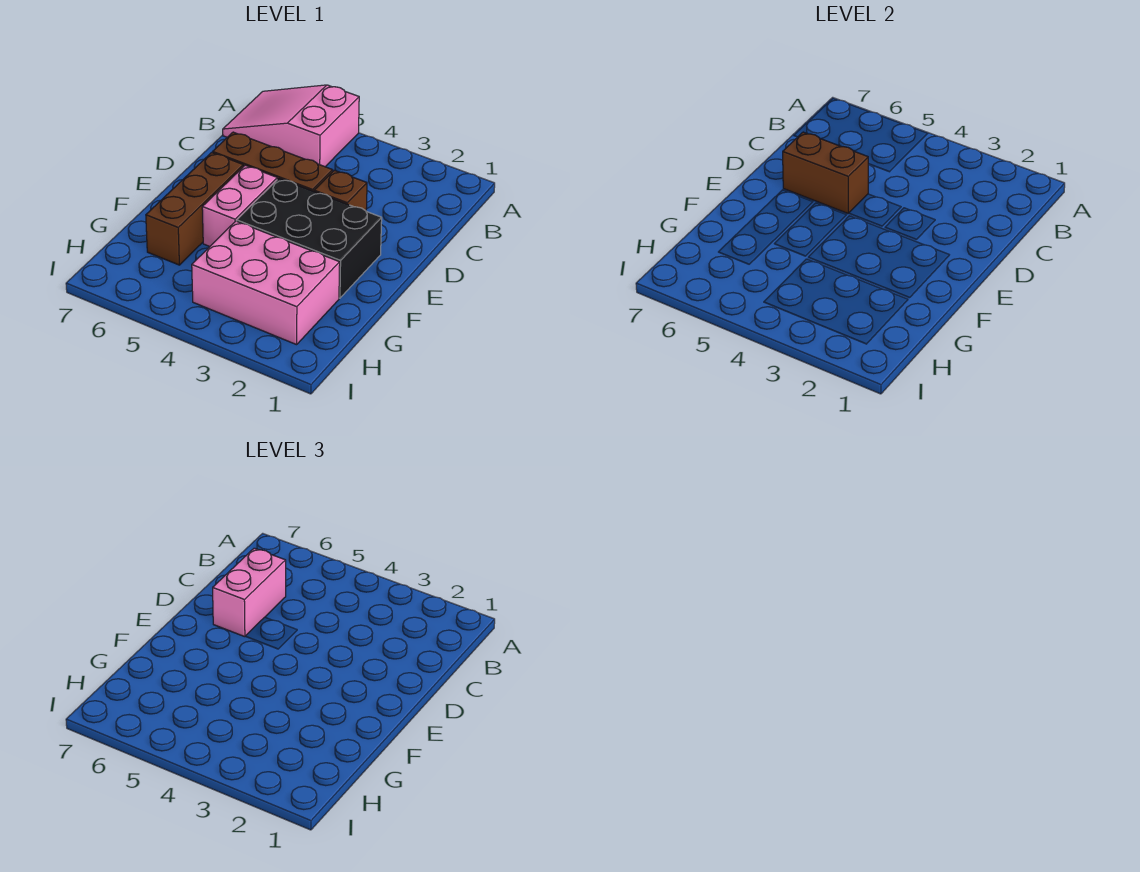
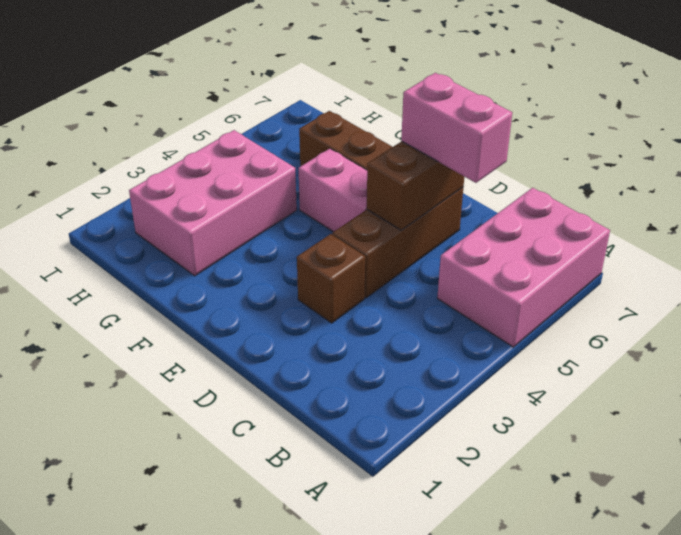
pink slope A5:B7 level 1 top 5 -> pink brick A5:B7 level 1
black brick E2:F4 level 1 -> none

